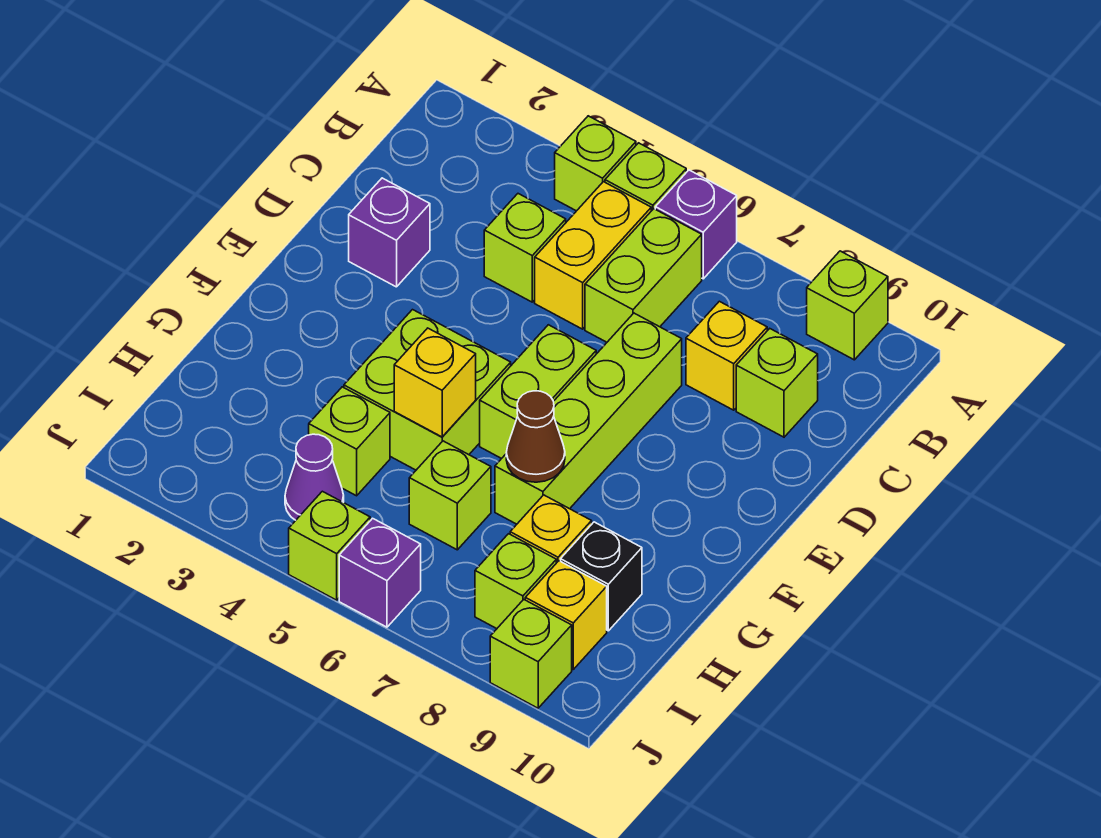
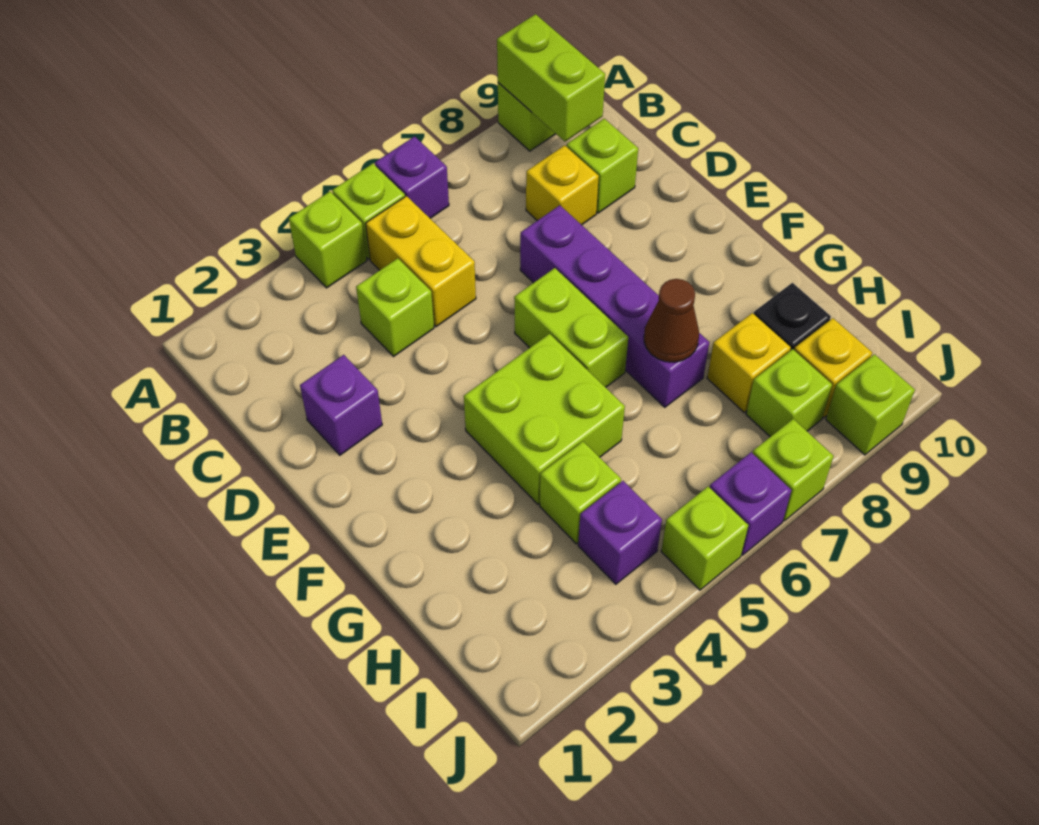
lime brick B6:C6 level 1 -> lime brick A9:B9 level 2
lime brick D7:G7 level 1 -> purple brick D7:G7 level 1
yellow brick G5 level 2 -> none
lime brick H6 level 1 -> lime brick J7 level 1
purple cone I4 level 1 -> purple brick I4 level 1

